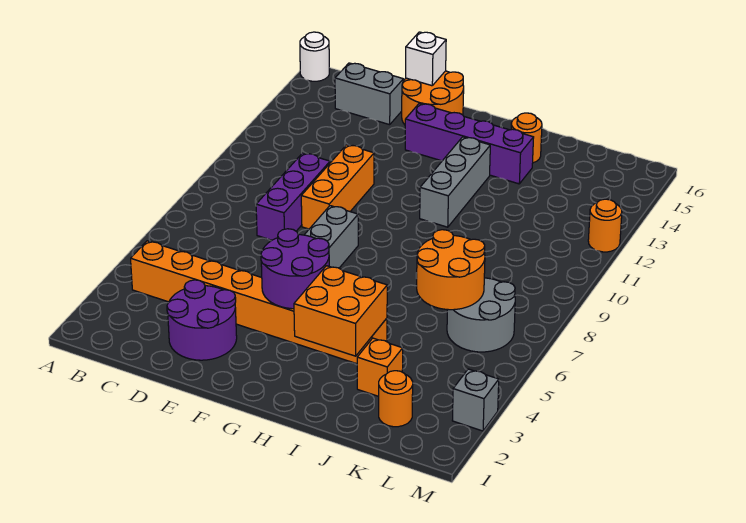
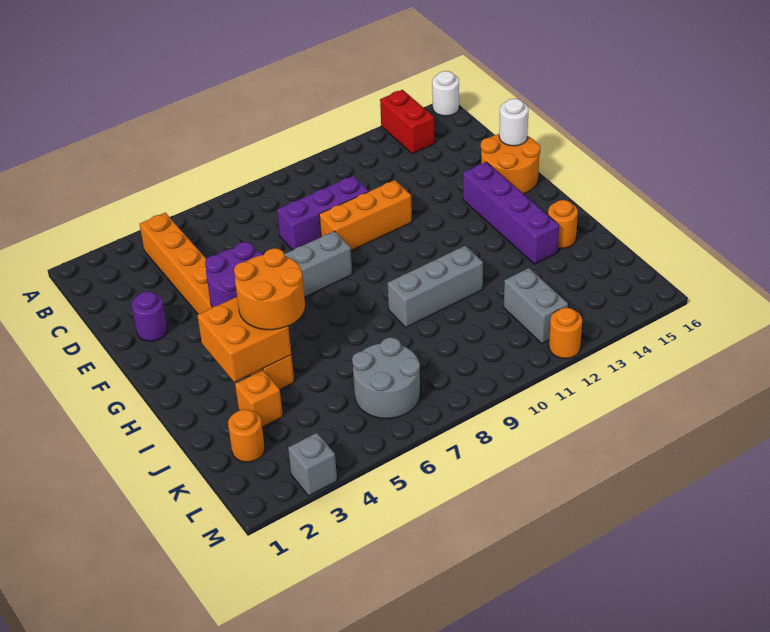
none -> red brick A14:B14 level 1
grey brick C15:D15 level 1 -> grey brick K12:L12 level 1
purple round brick D2:E3 level 1 -> purple round brick E2 level 1
white brick E16 level 2 -> white round brick E16 level 2
grey brick H11:H13 level 1 -> grey brick I9:I11 level 1
orange round brick J6:K7 level 2 -> orange round brick H4:I5 level 3

